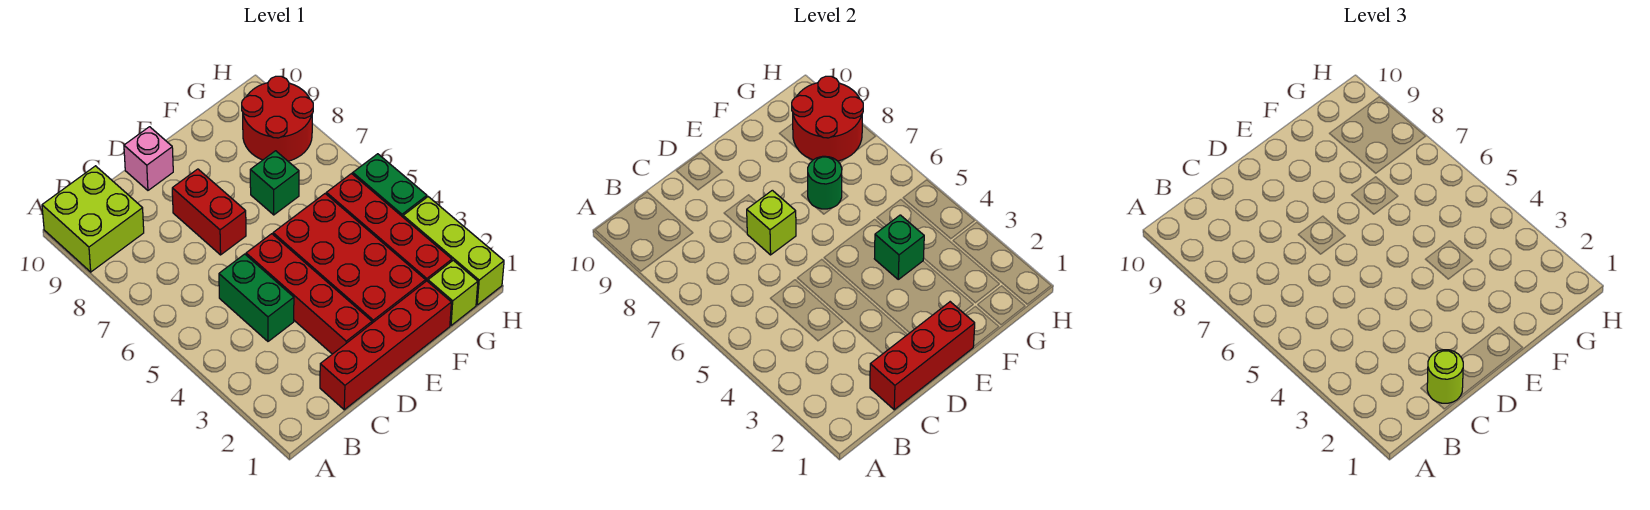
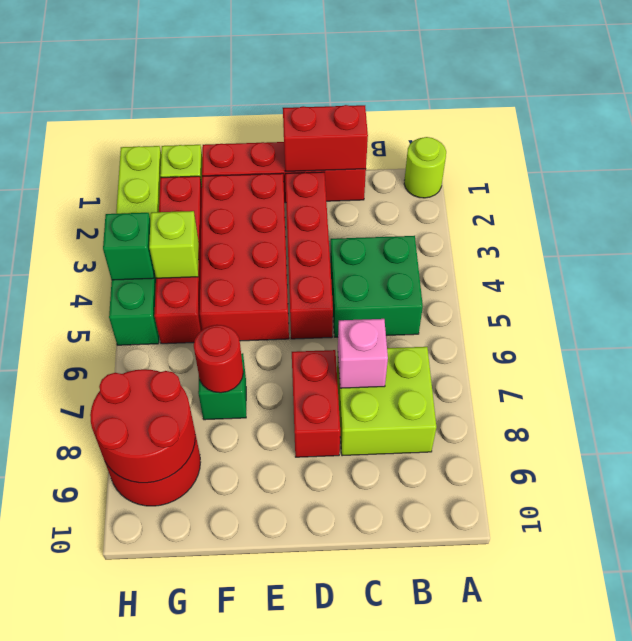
lime brick A9:B10 level 1 -> lime brick B7:C8 level 1
red brick C1:E1 level 2 -> red brick C1:D1 level 2
lime round brick C1 level 3 -> lime round brick A1 level 1
green brick C4:C5 level 1 -> green brick B4:C5 level 1
lime brick D7 level 2 -> lime brick G4 level 2
pink brick D10 level 1 -> pink brick C7 level 2
green brick F4 level 2 -> green brick H4 level 2
green round brick F7 level 2 -> red round brick F7 level 2

